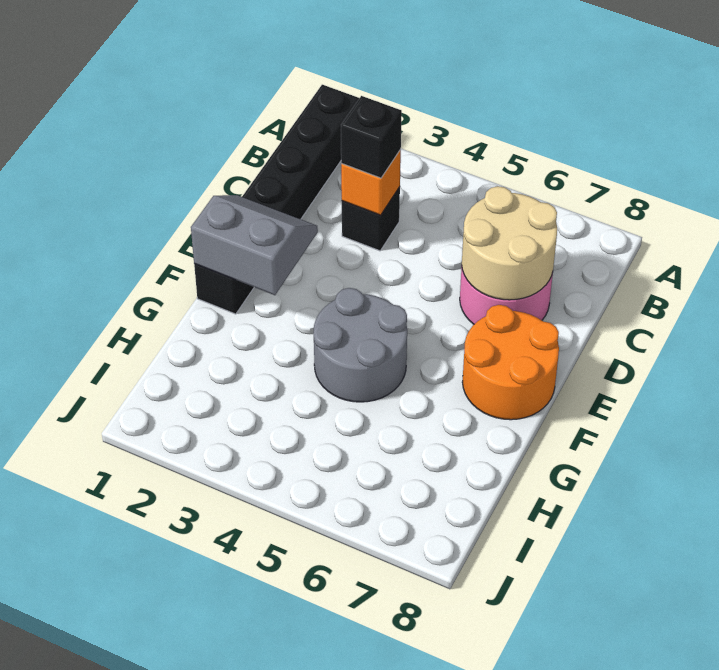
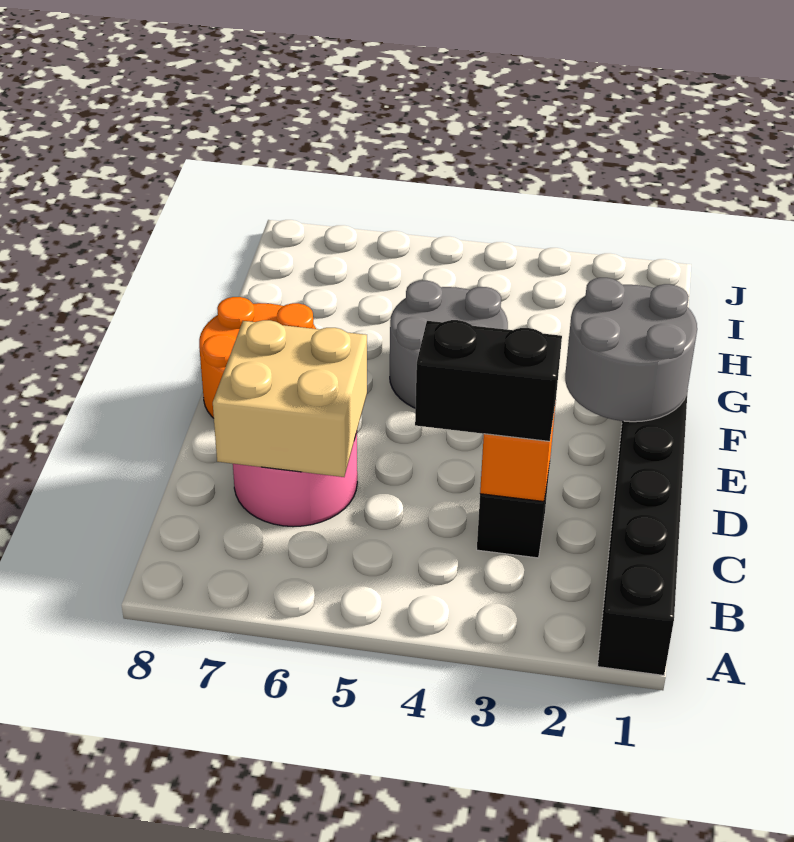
black brick C3 level 3 -> black brick C3:C4 level 3
tan round brick C6:D7 level 2 -> tan brick C6:D7 level 2
grey slope E1:F2 level 2 top F -> grey round brick E1:F2 level 2

